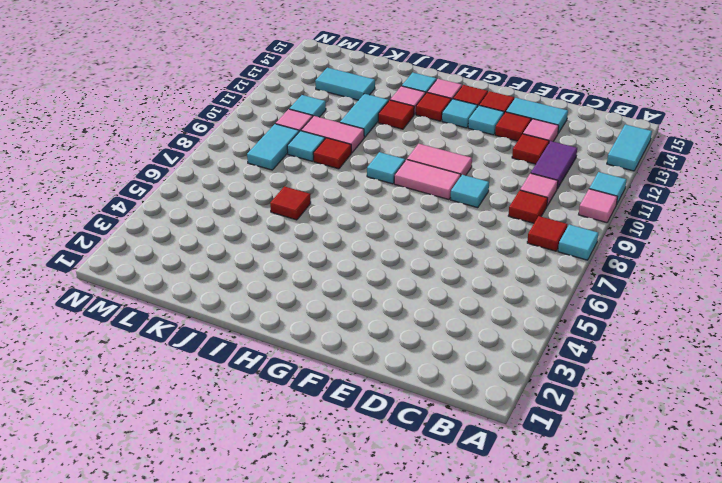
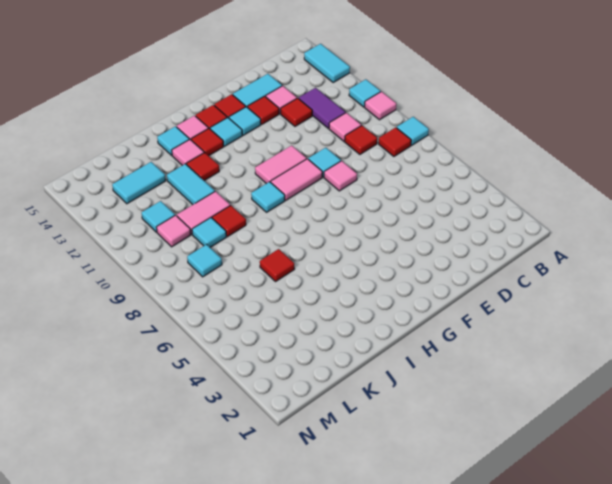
none -> pink tile E8 level 1
cyan tile L8:L9 level 1 -> cyan tile L8 level 1

